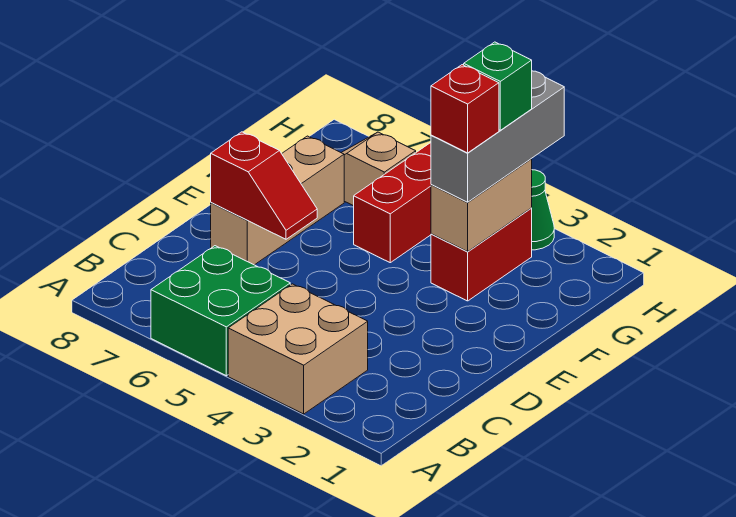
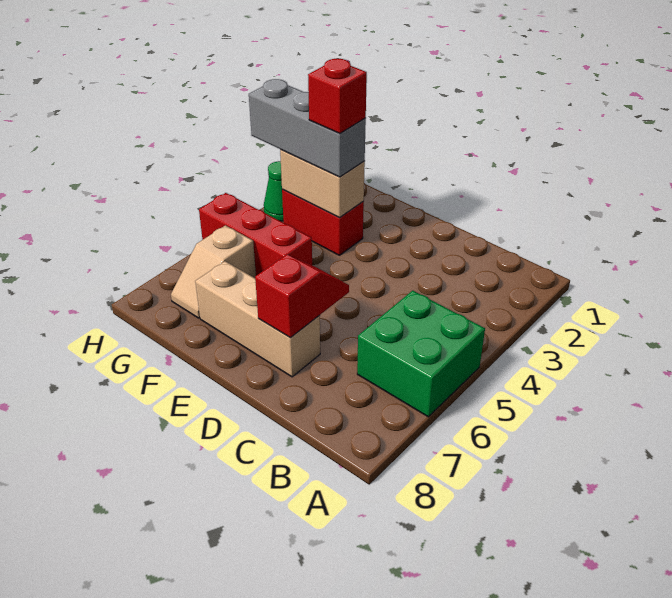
tan brick A3:B4 level 1 -> none
green brick G3 level 4 -> none

